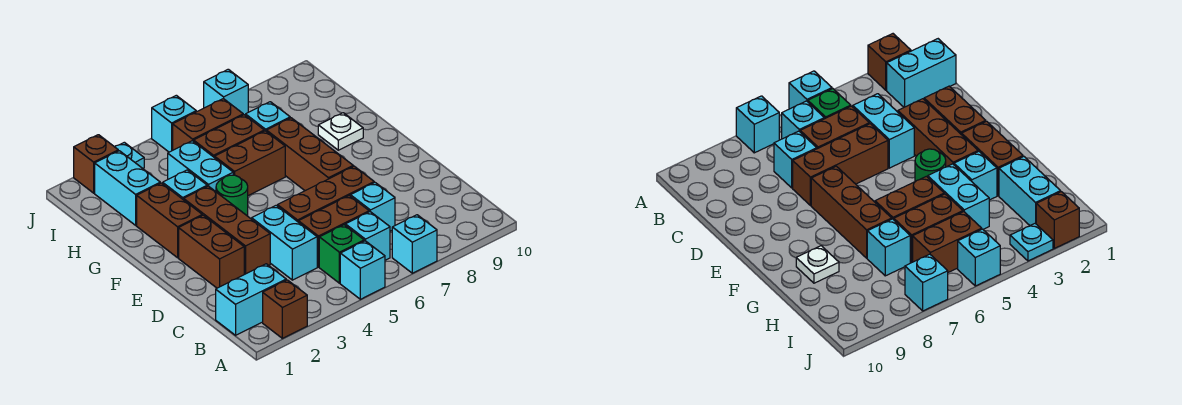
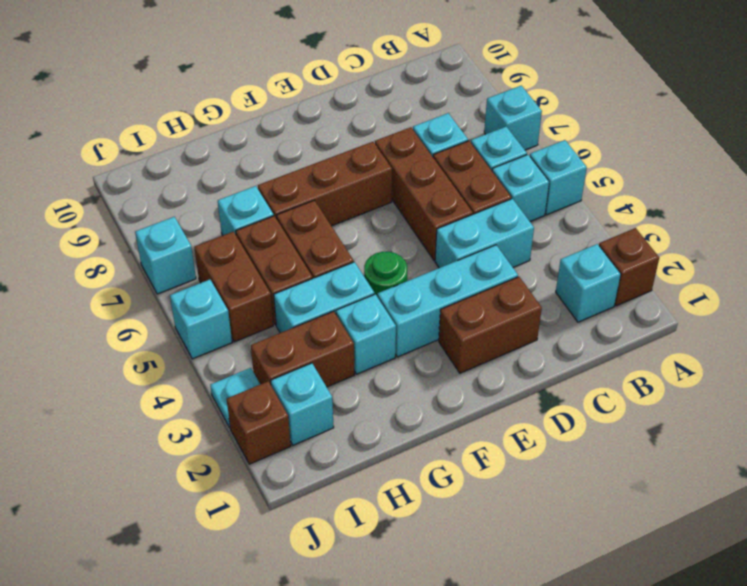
cyan brick B1:B2 level 1 -> cyan brick B2 level 1
green brick B5 level 1 -> cyan brick B5 level 1
brown brick D3:F3 level 1 -> cyan brick D3:F3 level 1
brown brick F2:G2 level 1 -> brown brick H3:I3 level 1
white plate G9 level 1 -> none
cyan brick H2:I2 level 1 -> cyan brick I2 level 1

